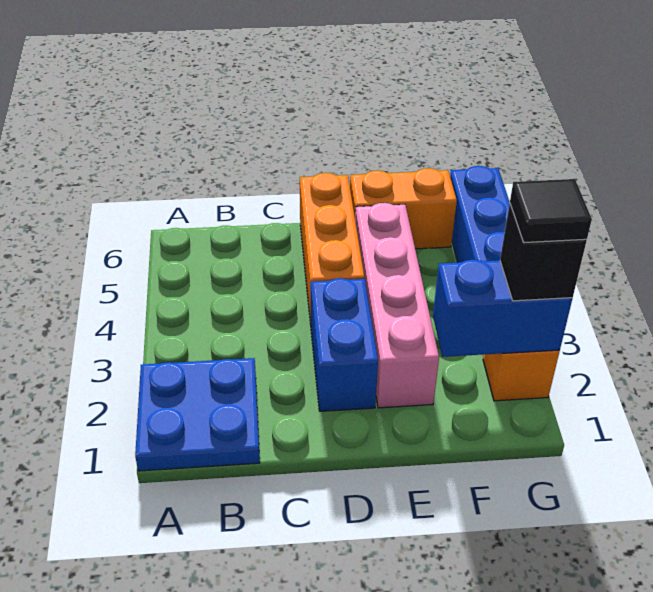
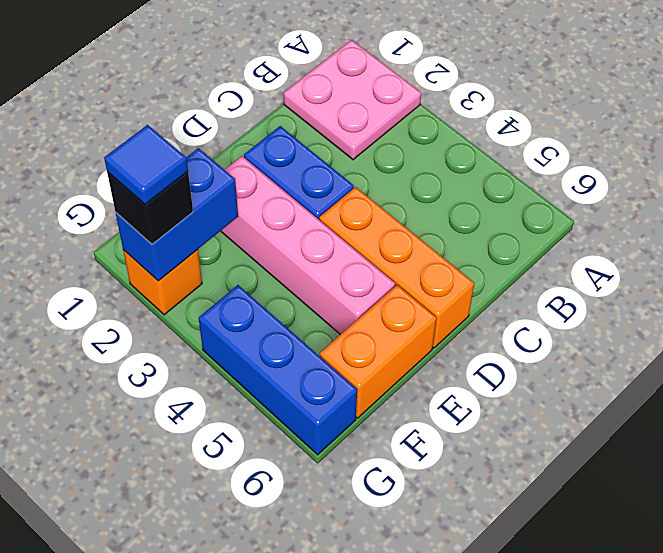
blue plate A1:B2 level 1 -> pink plate A1:B2 level 1
black tile G2 level 4 -> blue tile G2 level 4

